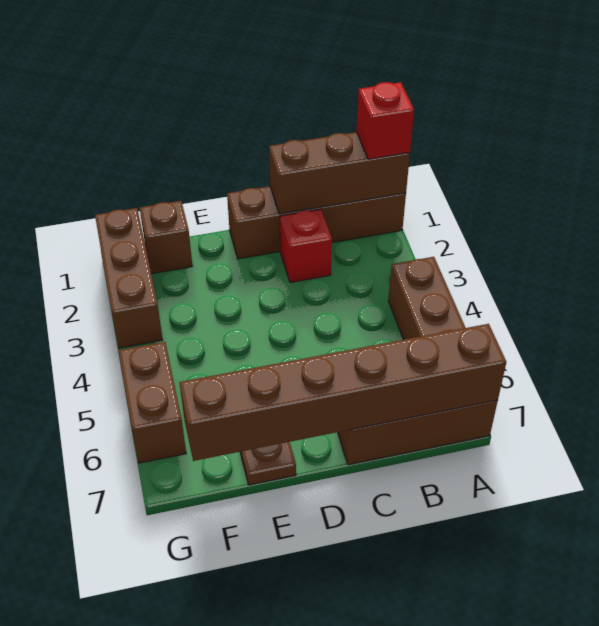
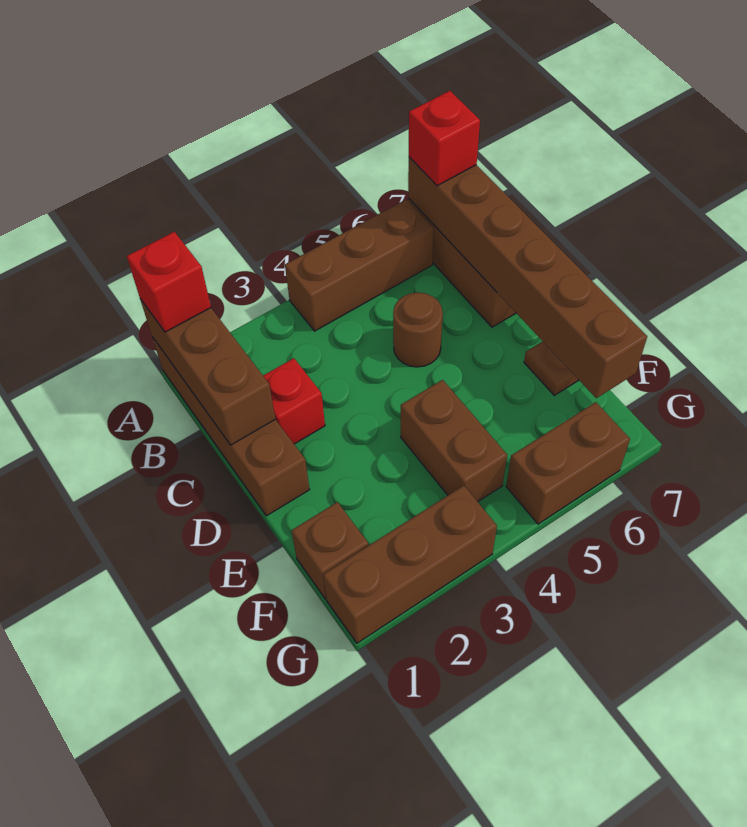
none -> red brick A7 level 3
none -> brown round brick C5 level 1
none -> brown brick E4:F4 level 1

